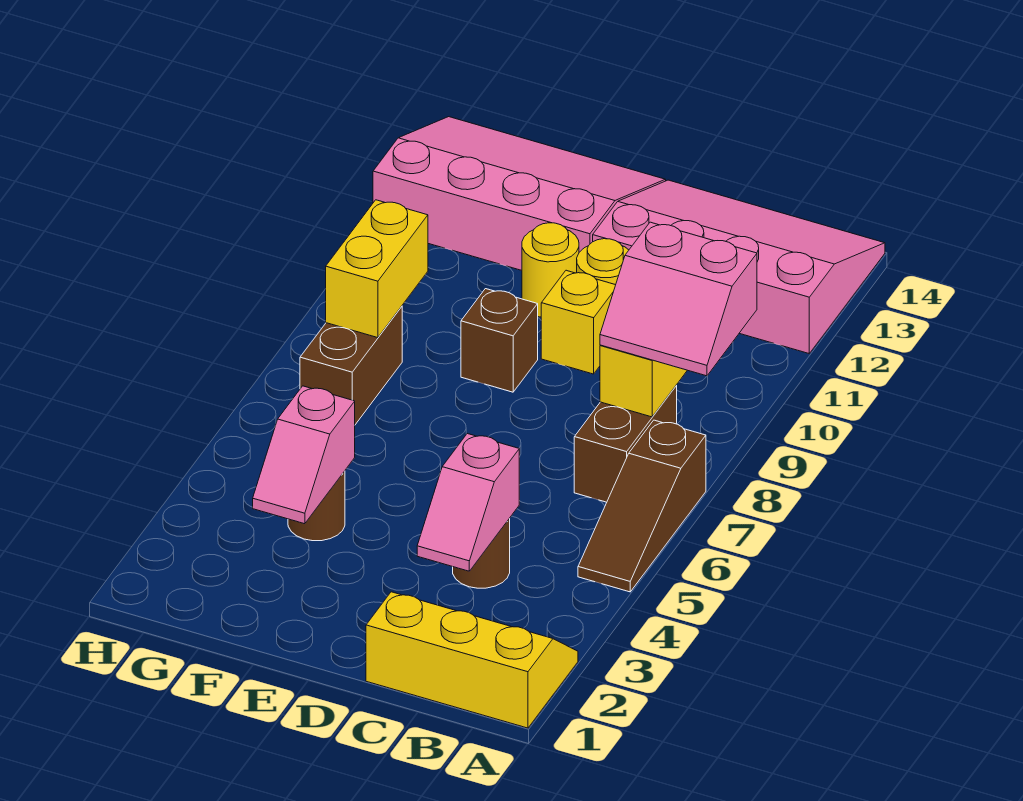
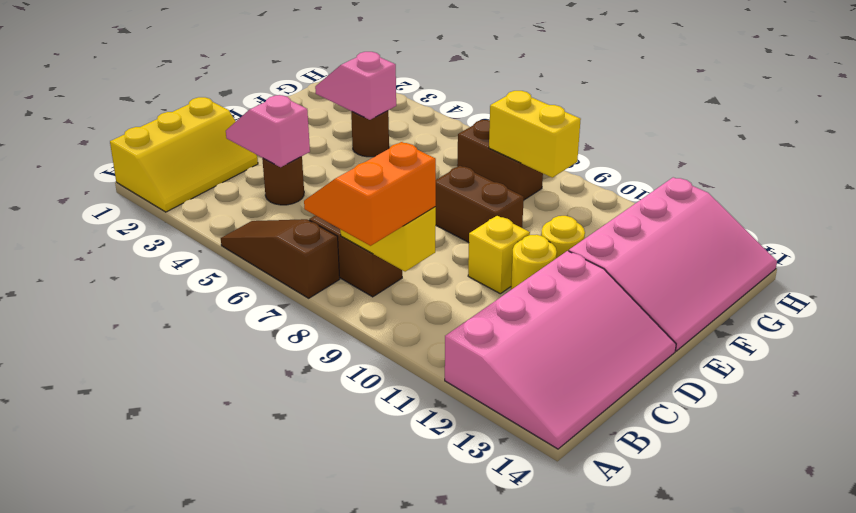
pink slope A8:B9 level 3 top 9 -> orange slope A8:B9 level 3 top 9
brown brick E9 level 1 -> brown brick E8:E9 level 1

